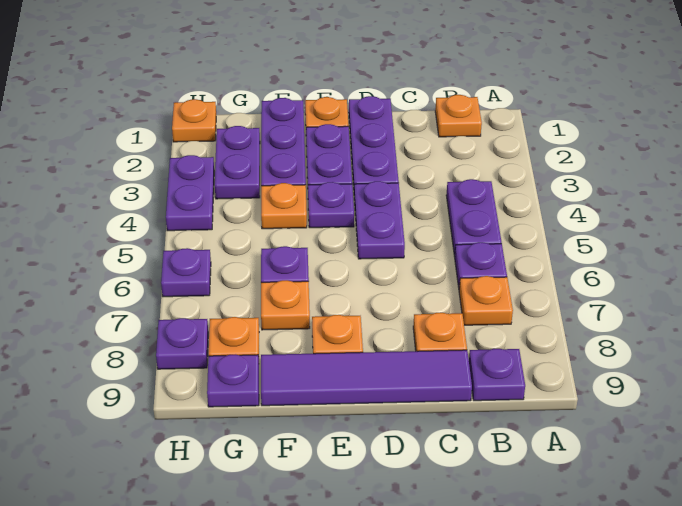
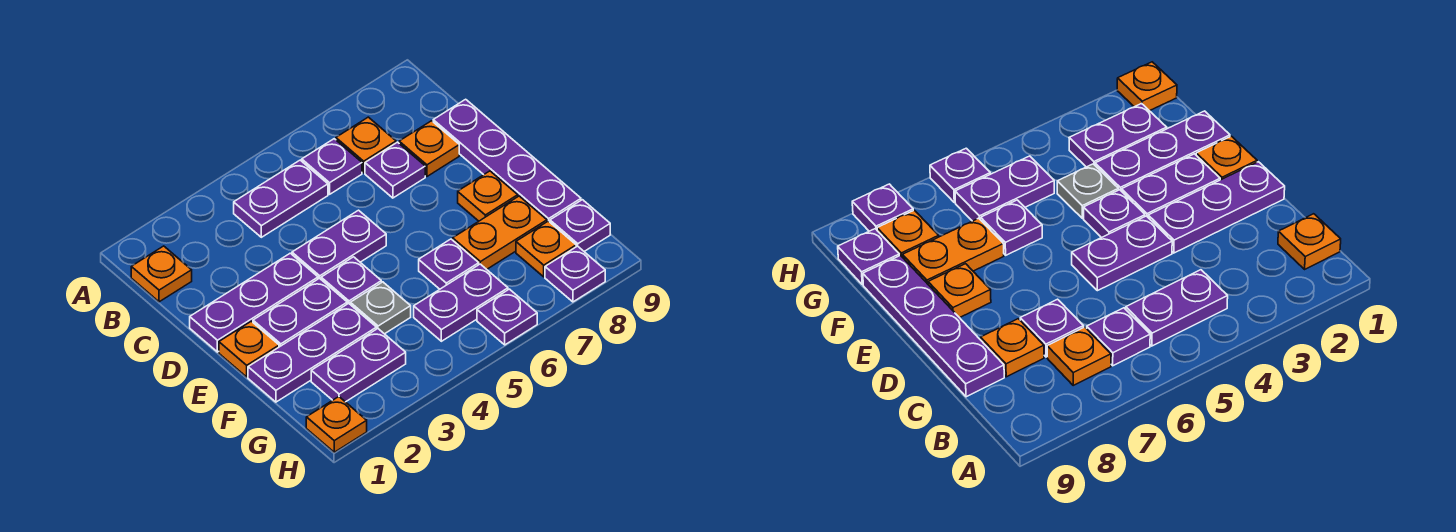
purple plate B9 level 1 -> purple plate C7 level 1
purple tile C9:F9 level 1 -> purple plate C9:F9 level 1
orange plate F4 level 1 -> grey plate F4 level 1
orange plate F7 level 1 -> orange plate F7:F8 level 1
purple plate H3:H4 level 1 -> purple plate G5:G6 level 1

